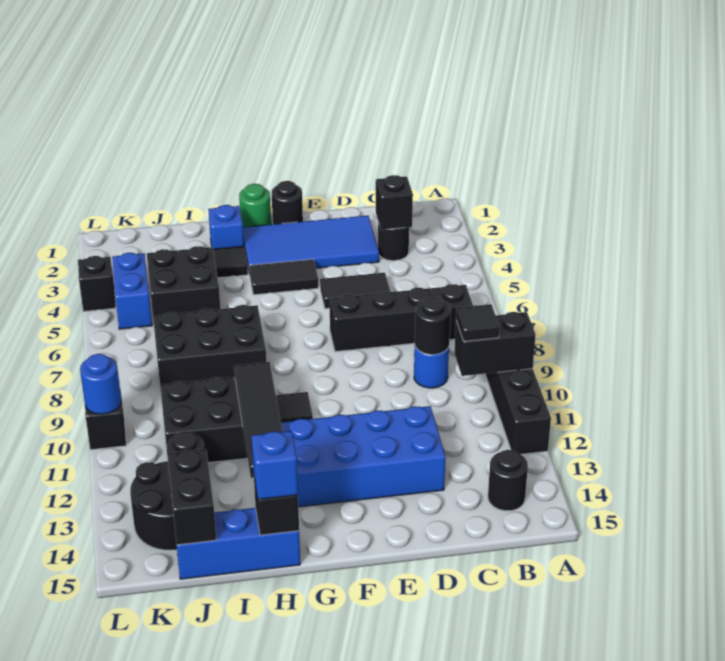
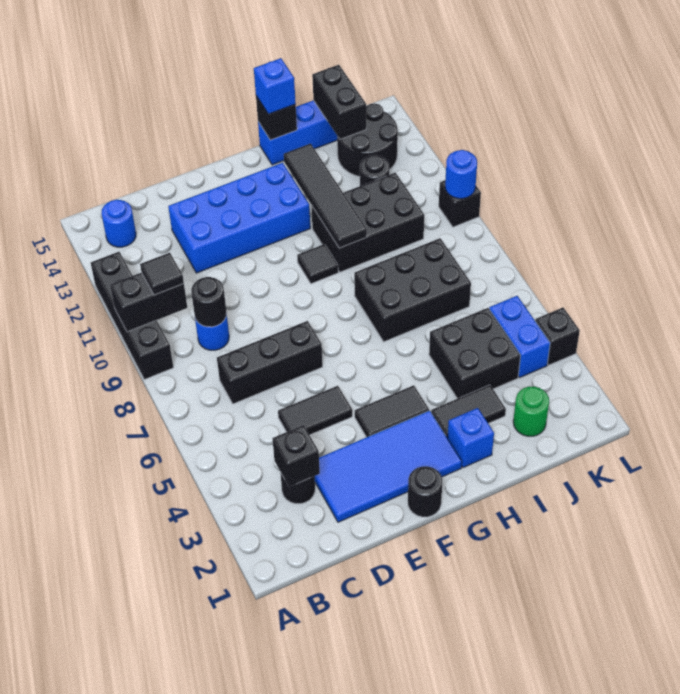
black brick B7:E7 level 1 -> black brick C7:E7 level 1
black round brick B14 level 1 -> blue round brick B14 level 1
green round brick G1 level 1 -> green round brick J2 level 1

